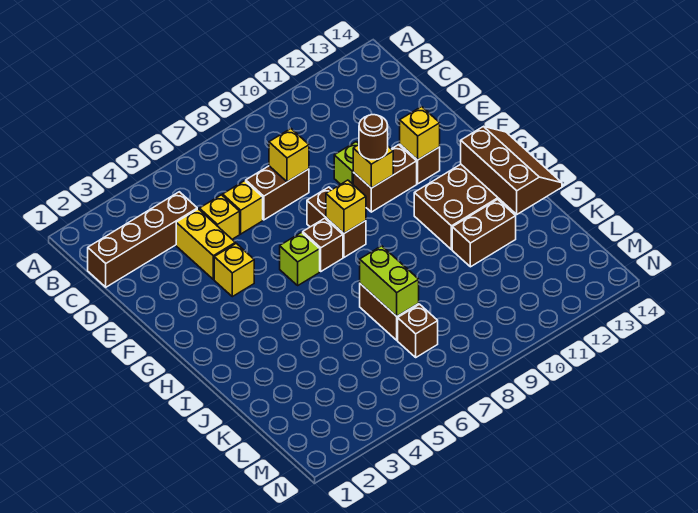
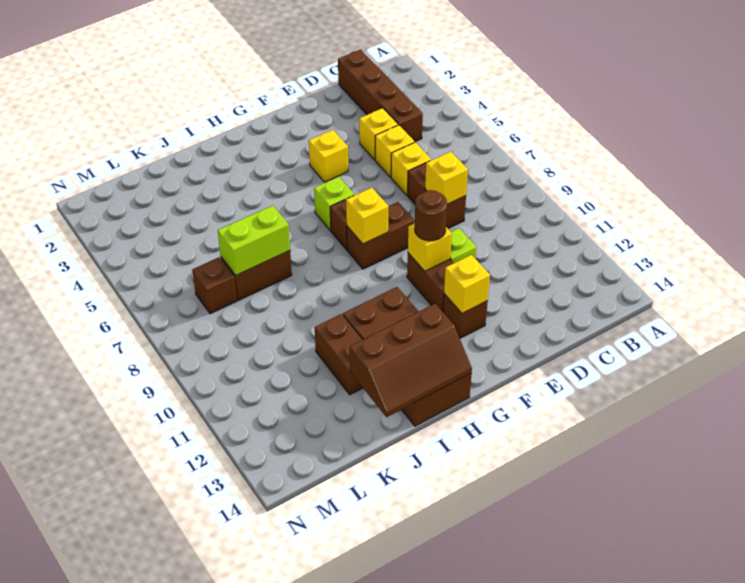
yellow brick D4:E4 level 1 -> yellow brick D4 level 1

